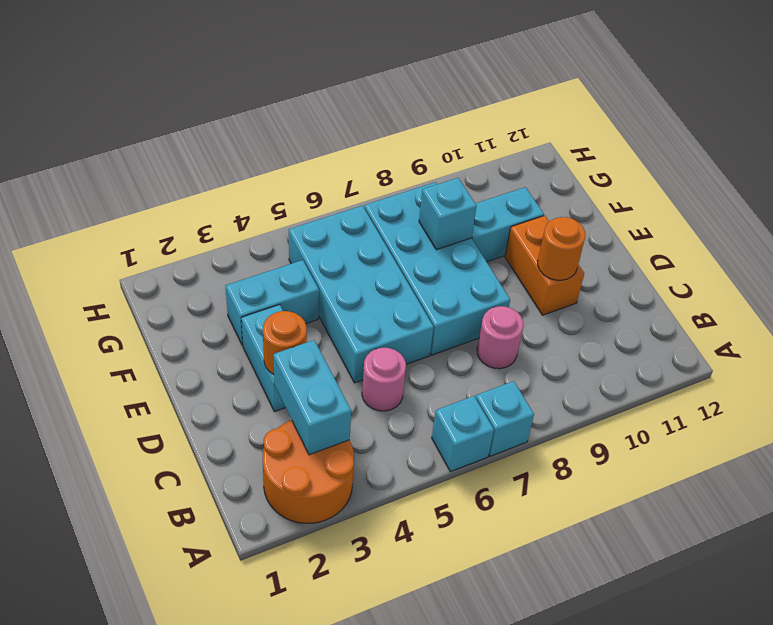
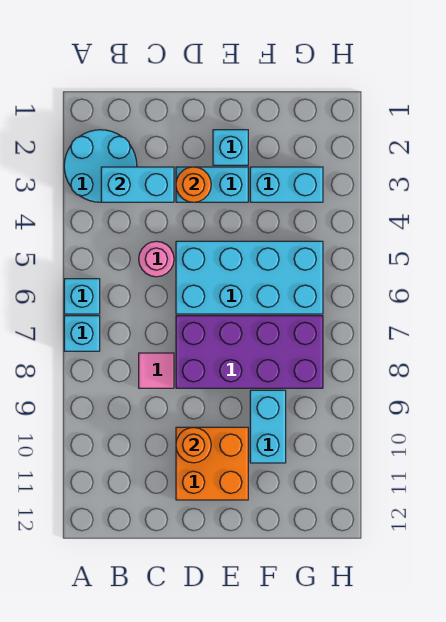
orange round brick A2:B3 level 1 -> cyan round brick A2:B3 level 1
pink round brick C8 level 1 -> pink tile C8 level 1
cyan brick D7:G8 level 1 -> purple brick D7:G8 level 1
orange brick D10:E10 level 1 -> orange brick D10:E11 level 1
cyan brick F3:F4 level 1 -> cyan brick F3:G3 level 1
cyan brick F8 level 2 -> cyan brick E2 level 1

